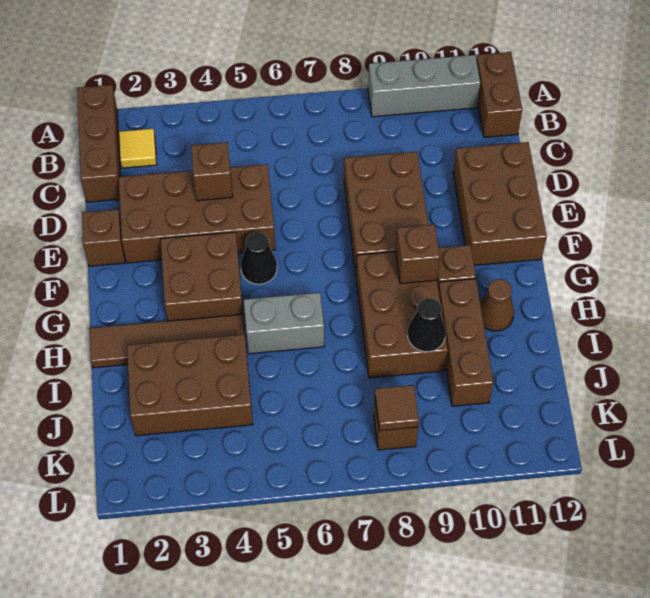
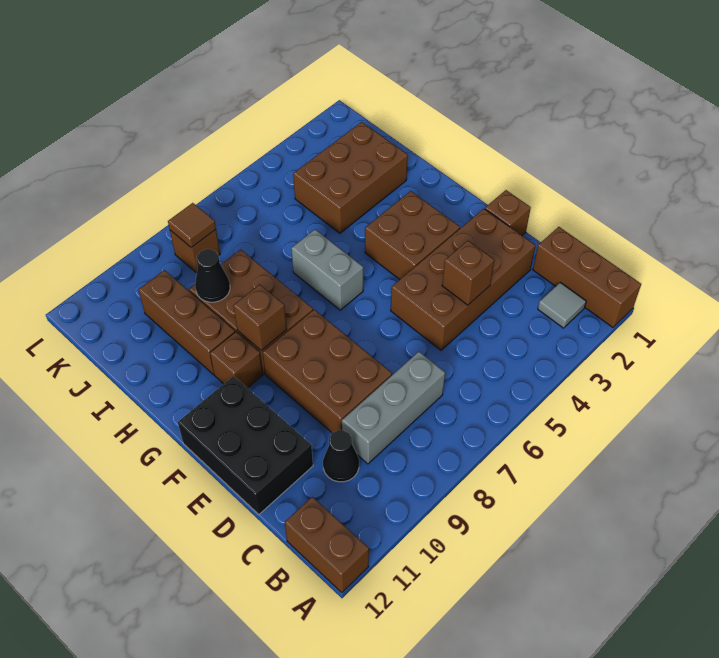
grey brick A9:A11 level 1 -> grey brick C7:C9 level 1
yellow tile B2 level 1 -> grey tile B2 level 1
brown brick D11:F12 level 1 -> black brick D11:F12 level 1
black cone F5 level 1 -> black cone C10 level 1
brown tile H1:H4 level 1 -> none
grey brick H5:H6 level 1 -> grey brick G6:H6 level 1
brown cone H11 level 1 -> none

